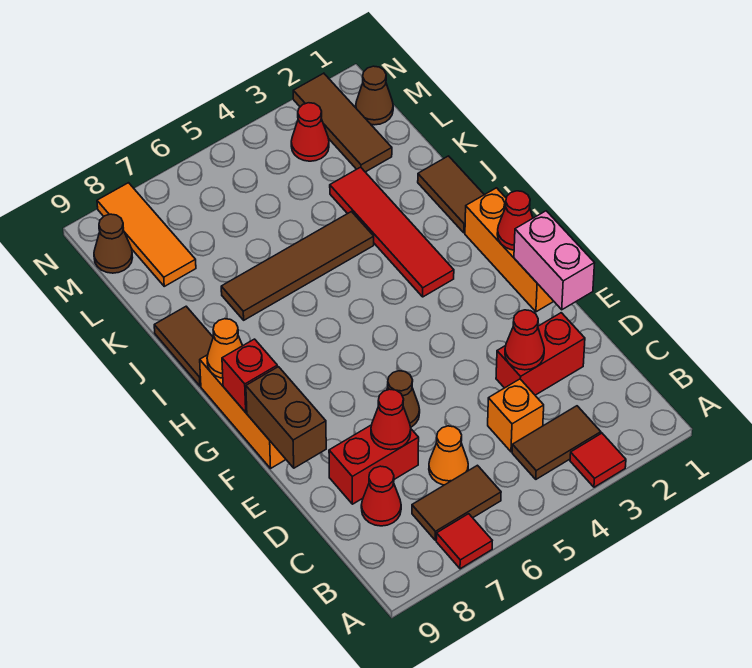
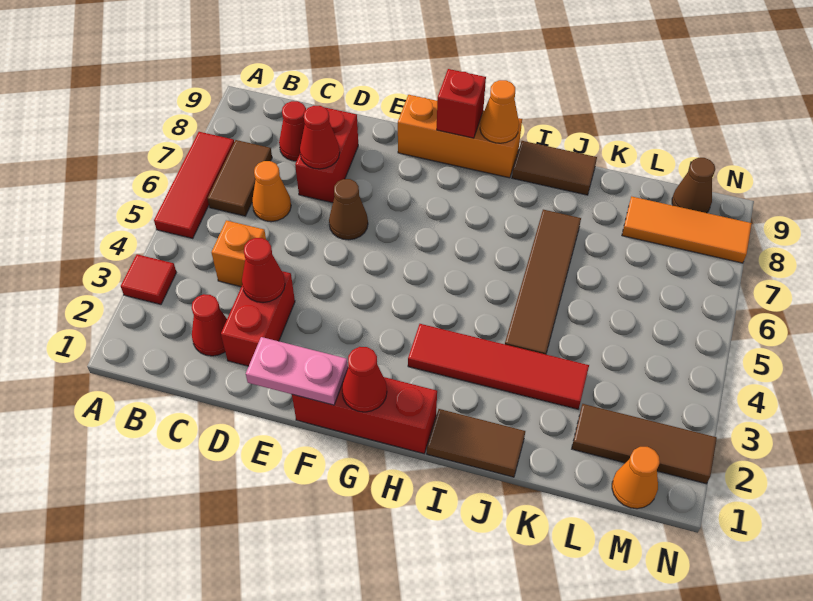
red tile A7 level 1 -> red tile A5:A7 level 1
brown tile B3:B4 level 1 -> none
pink brick E1:F1 level 2 -> pink plate E1:F1 level 2
brown brick E9:F9 level 2 -> none
orange brick F1:H1 level 1 -> red brick F1:H1 level 1
brown cone M1 level 1 -> orange cone M1 level 1
red cone M3 level 1 -> red cone C2 level 1

